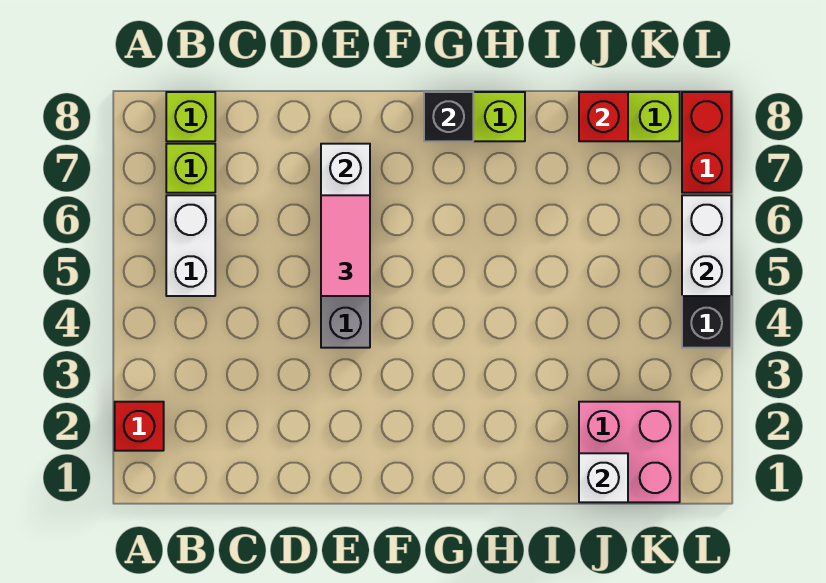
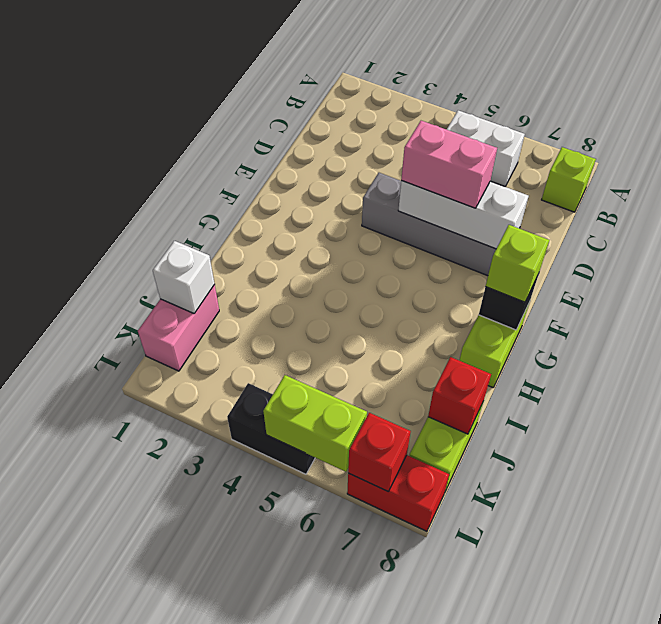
red brick A2 level 1 -> red brick L7 level 2
lime brick B7 level 1 -> lime brick G8 level 3
pink tile E5:E6 level 3 -> pink brick E5:E6 level 3
pink brick J1:K2 level 1 -> pink brick J1:K1 level 1
white brick L5:L6 level 2 -> lime brick L5:L6 level 2

